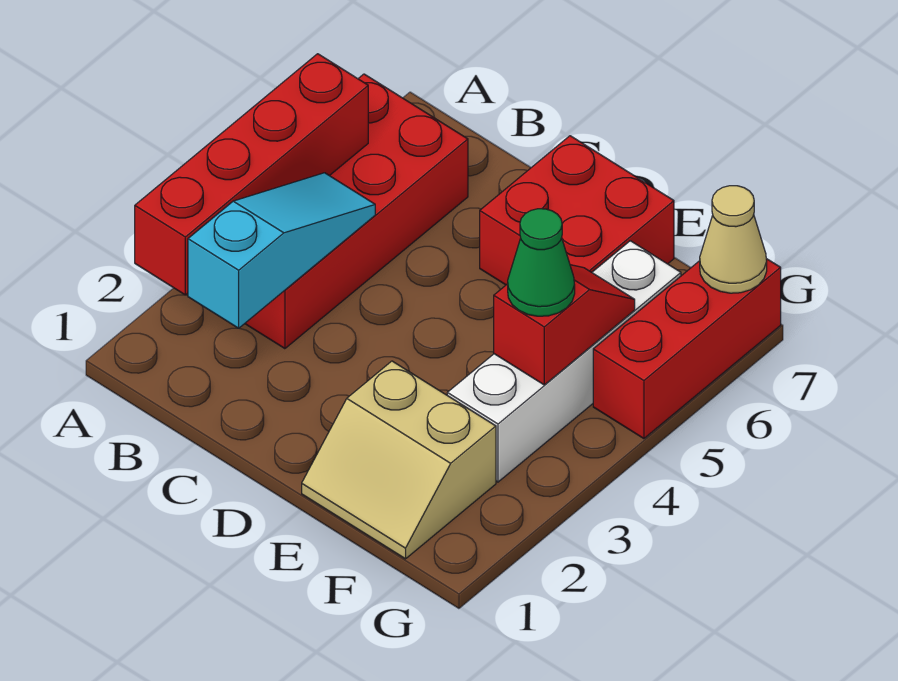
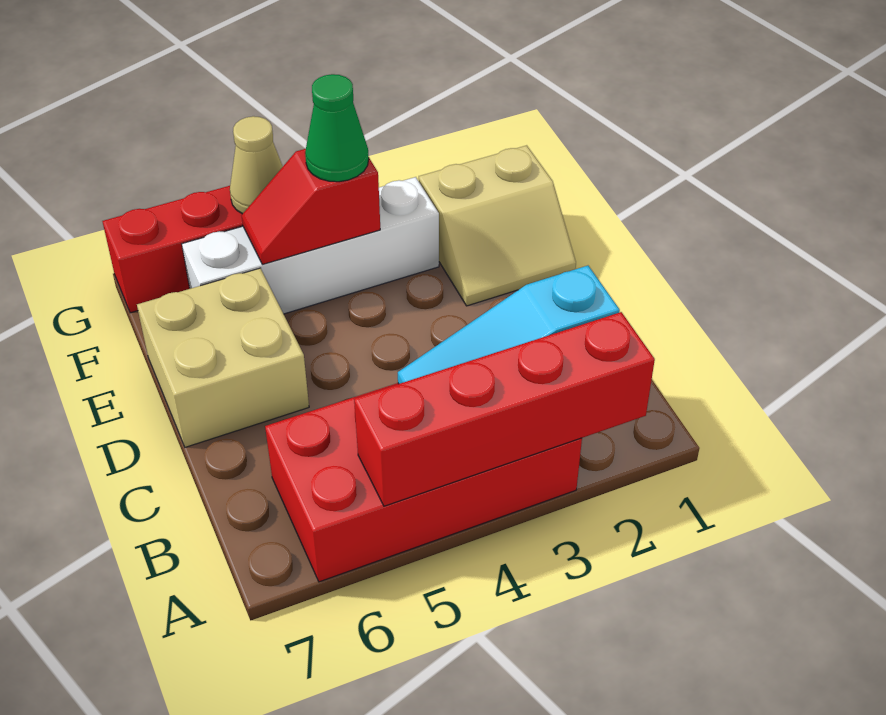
red brick D6:E7 level 1 -> tan brick D6:E7 level 1
tan slope E1:F2 level 1 top 2 -> tan slope E1:F2 level 1 top F
tan cone G7 level 2 -> tan cone G5 level 2

